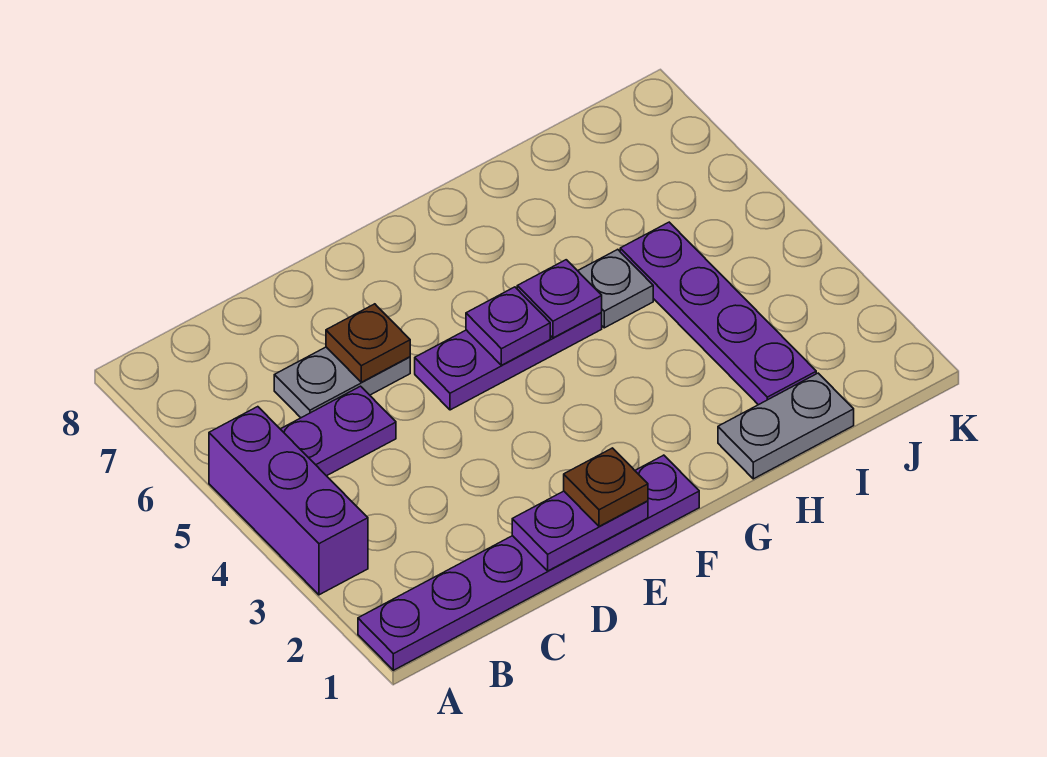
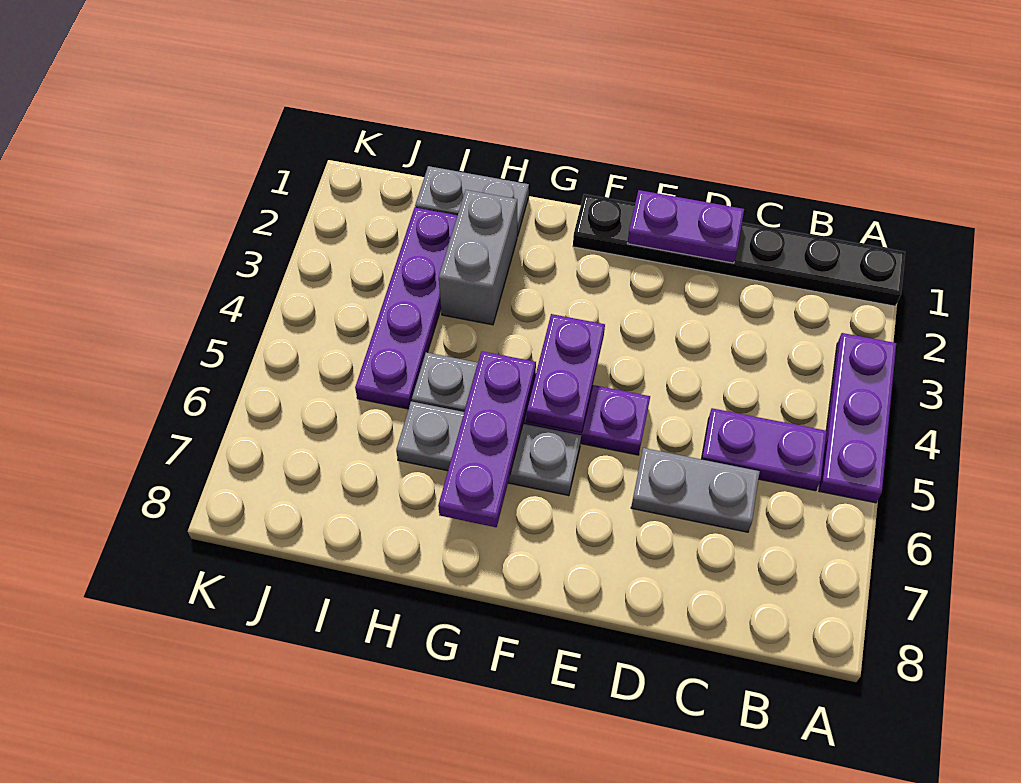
purple plate A1:F1 level 1 -> black plate A1:F1 level 1
purple brick A3:A5 level 1 -> purple plate A3:A5 level 1
brown plate D6 level 2 -> none
brown plate E1 level 3 -> none
purple plate F5 level 2 -> purple plate F4:F5 level 2
none -> grey plate F6:H6 level 1
purple plate G5 level 2 -> purple plate G5:G7 level 2
none -> grey brick H2:H3 level 1

